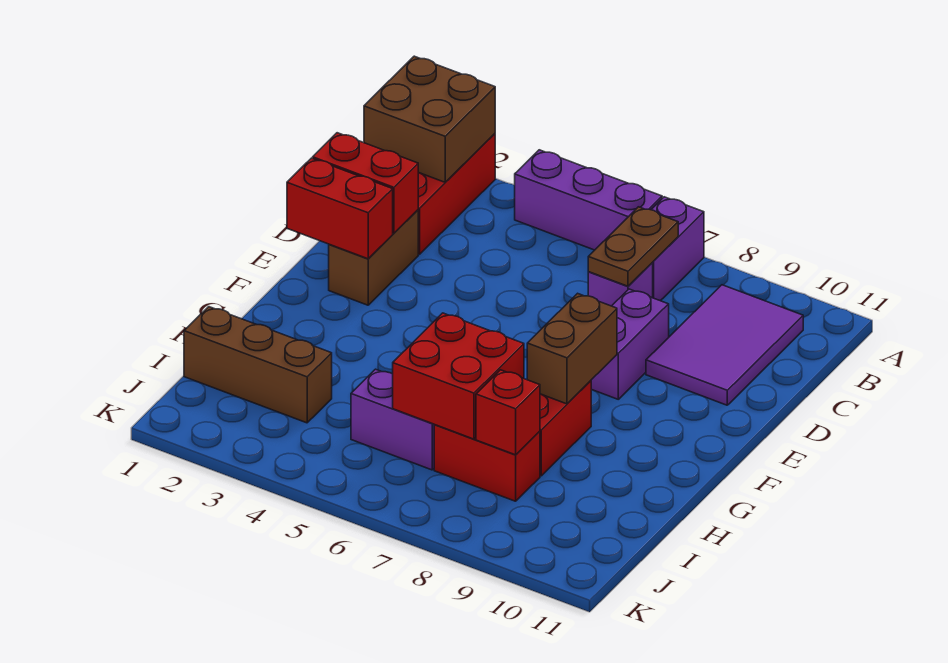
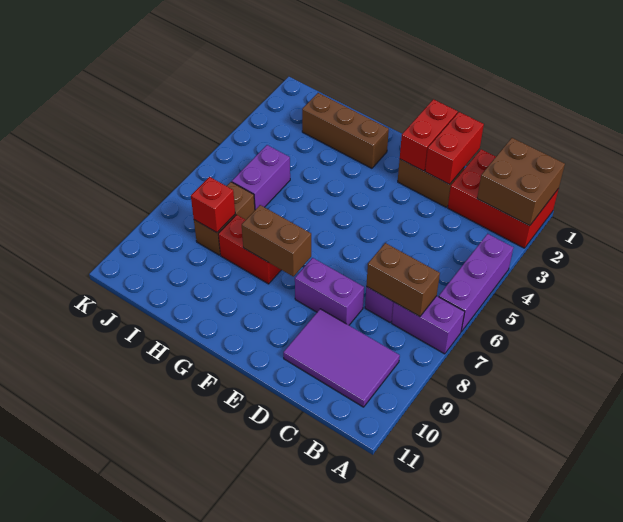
brown plate B7:C7 level 2 -> brown brick B7:C7 level 2
red brick H6:I7 level 2 -> none
brown brick I1:I3 level 1 -> brown brick G2:I2 level 1
red brick I7:I8 level 1 -> brown brick I7:I8 level 1

